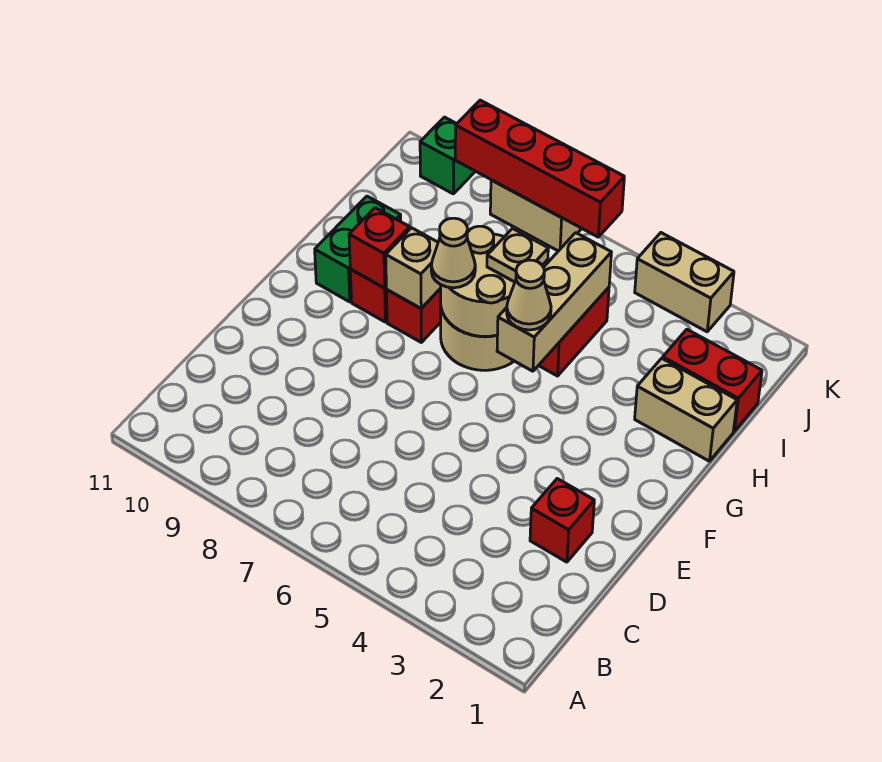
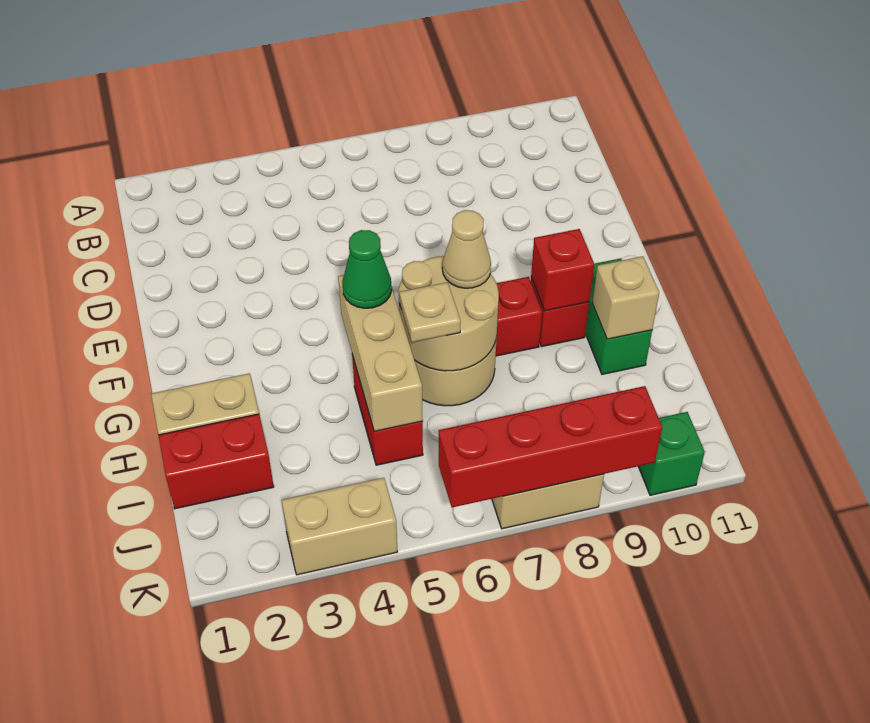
red brick D2 level 1 -> none
tan cone G5 level 3 -> green cone G5 level 3
tan brick G8 level 2 -> tan brick H10 level 2

